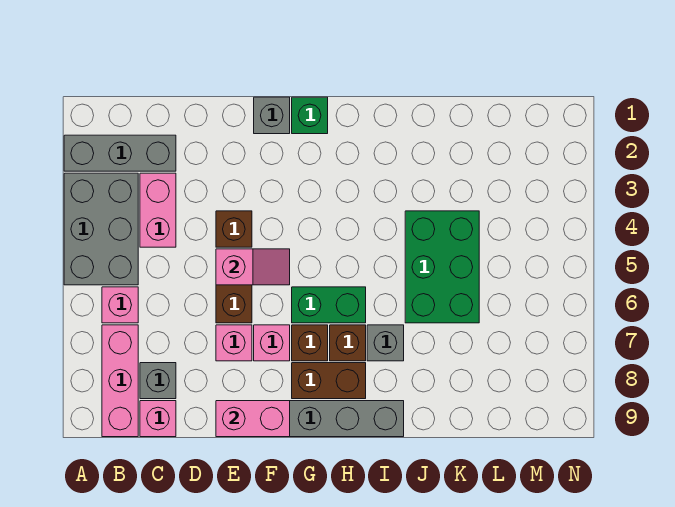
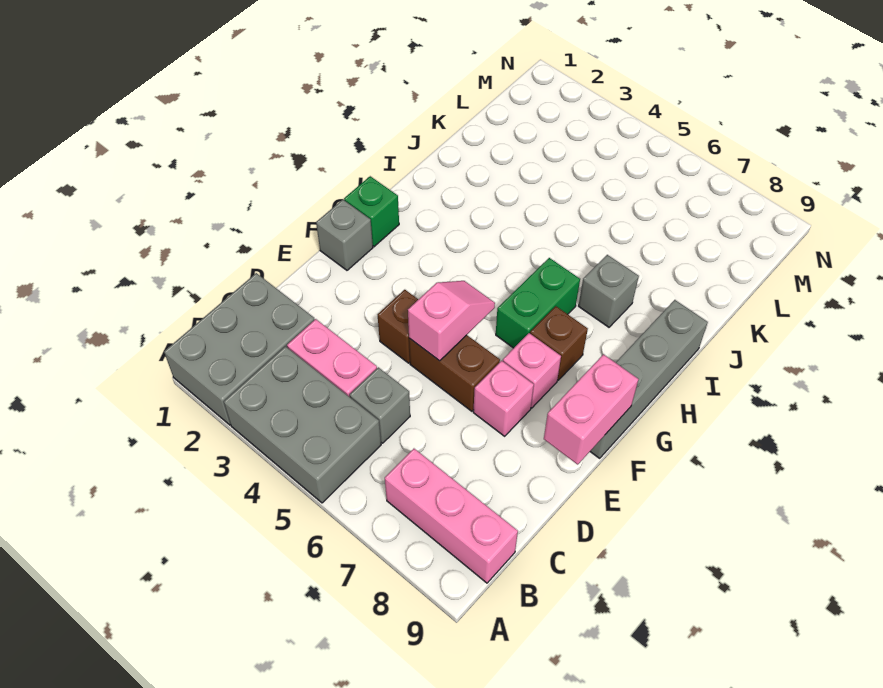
grey brick A2:C2 level 1 -> grey brick A1:C2 level 1
pink brick B6 level 1 -> none
grey brick C8 level 1 -> grey brick C5 level 1
pink brick C9 level 1 -> none
brown brick G8:H8 level 1 -> none
brown brick H7 level 1 -> none
green brick J4:K6 level 1 -> none

